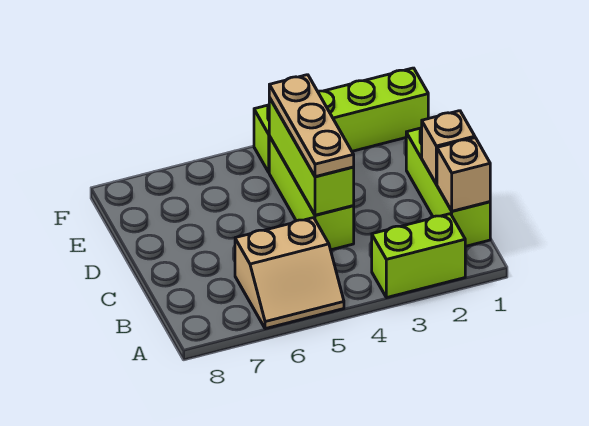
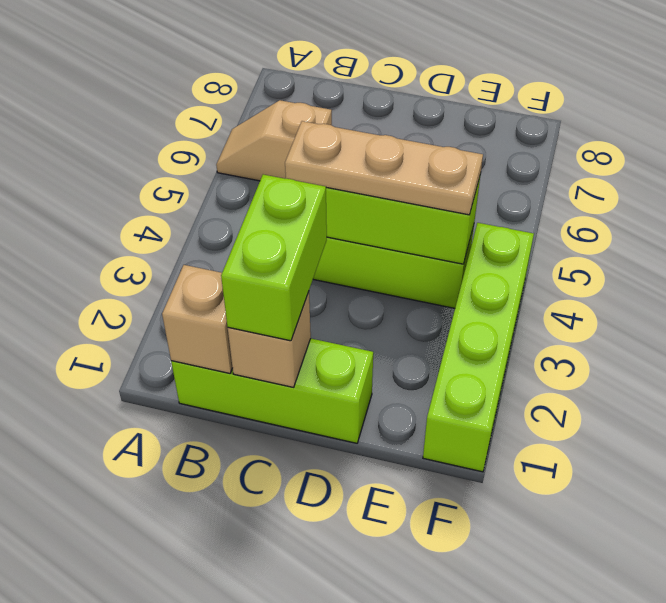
lime brick A2:A3 level 1 -> lime brick C1:C2 level 3
tan slope A5:B6 level 1 top B -> tan slope A6:B6 level 1 top B

